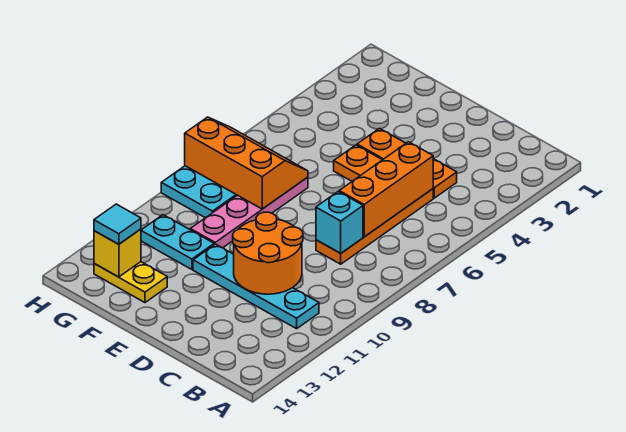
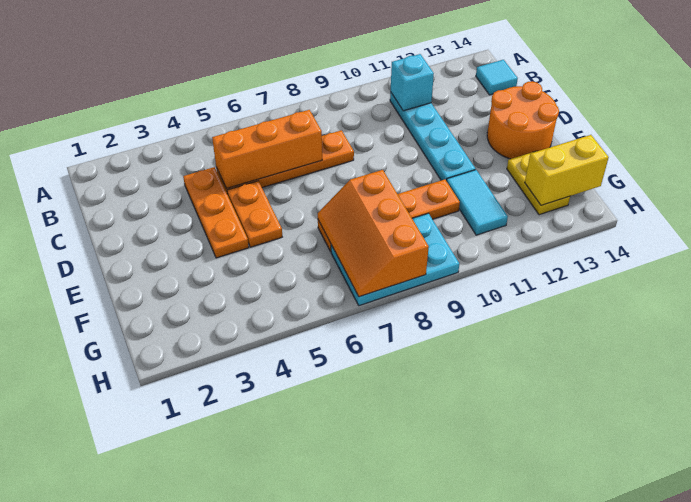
cyan brick C8 level 2 -> cyan brick B11 level 2
orange round brick C10:D11 level 2 -> orange round brick D13:E14 level 1
pink plate F7:F10 level 1 -> orange plate F7:F10 level 1
cyan plate F11:G11 level 1 -> cyan tile F11:G11 level 1
yellow brick G13 level 2 -> yellow brick G13:G14 level 2
cyan tile G13 level 3 -> cyan tile B14 level 1

